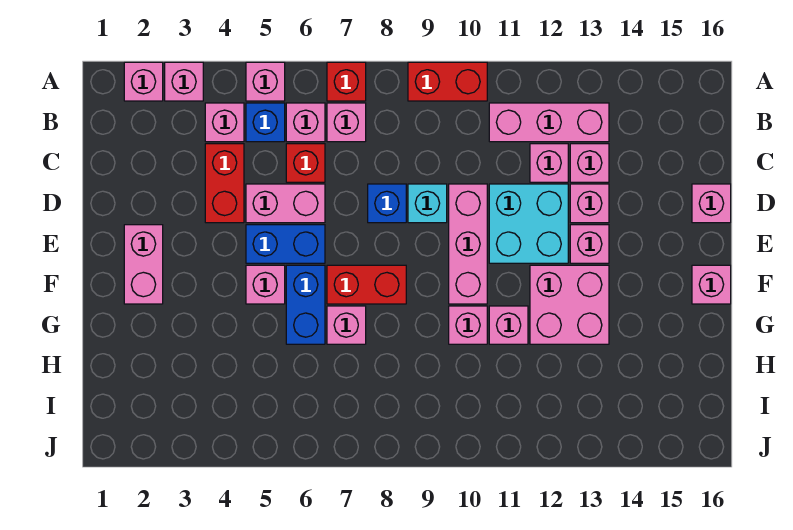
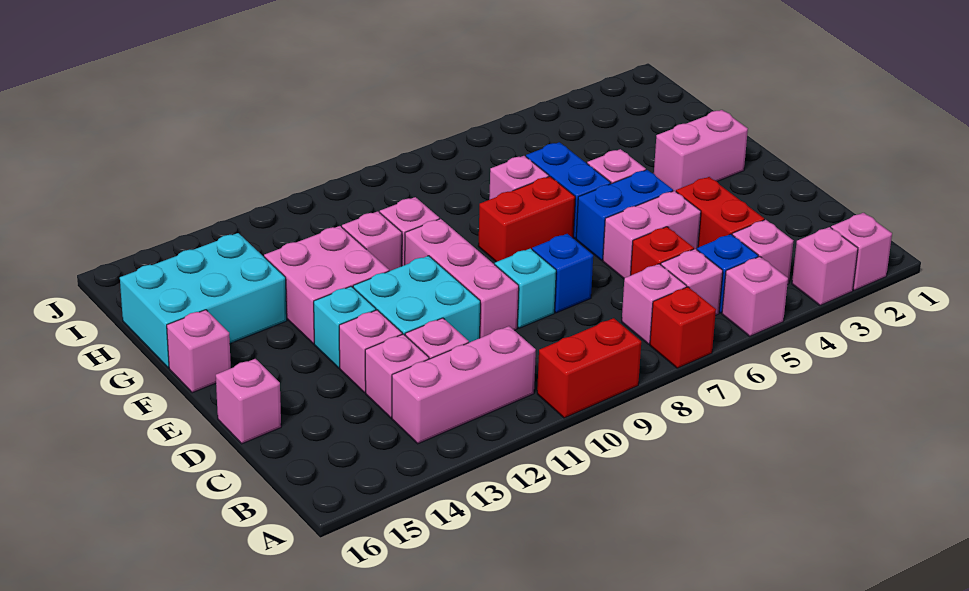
pink brick E2:F2 level 1 -> pink brick F2:F3 level 1
pink brick E13 level 1 -> cyan brick E13 level 1
none -> cyan brick G14:H16 level 1

